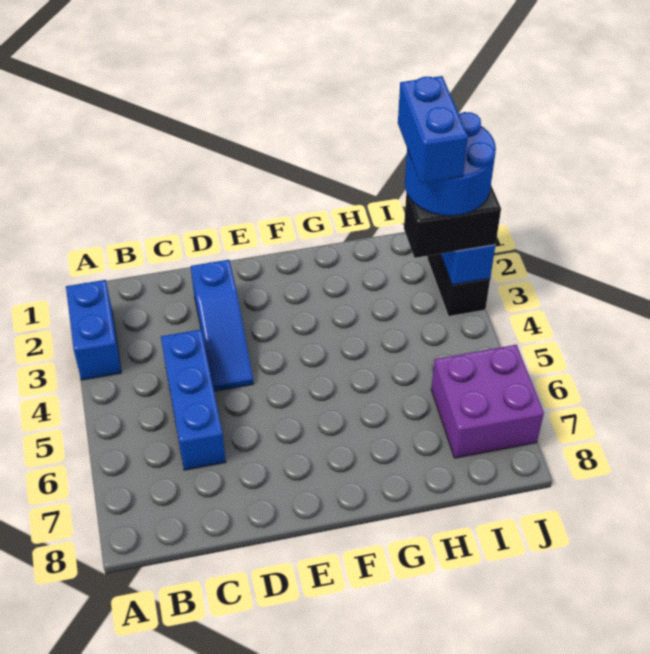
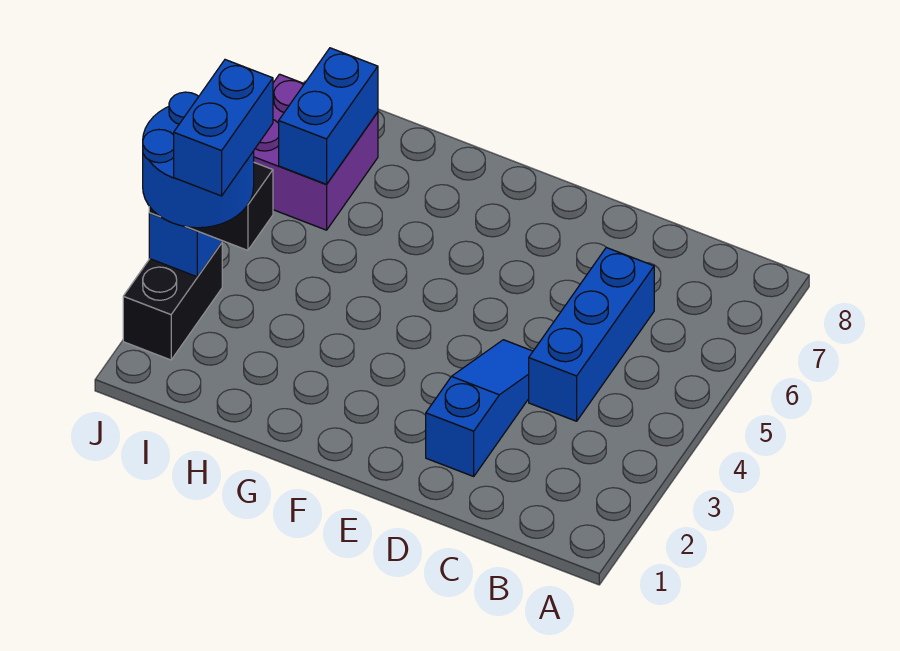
blue brick A2:A3 level 1 -> blue brick I6:I7 level 2

